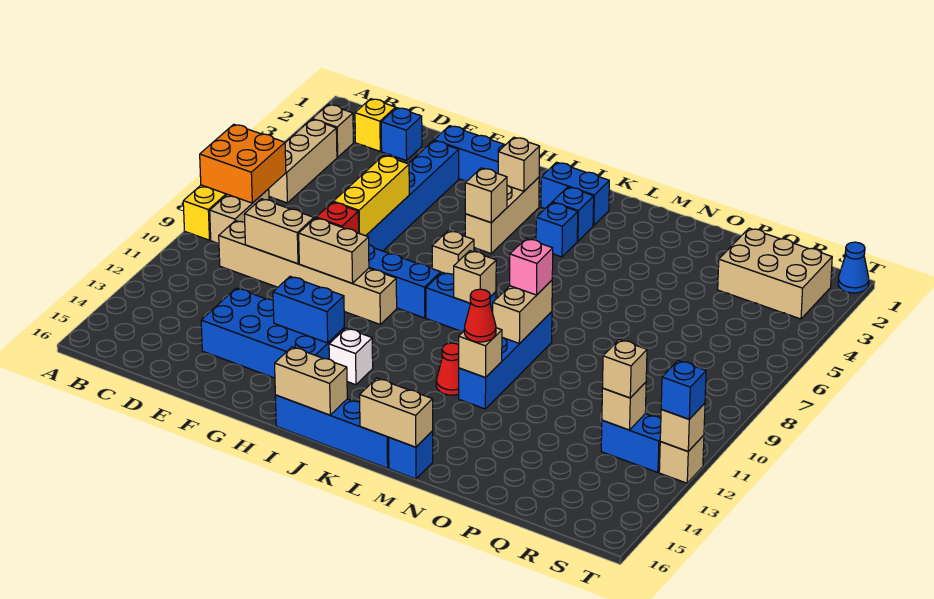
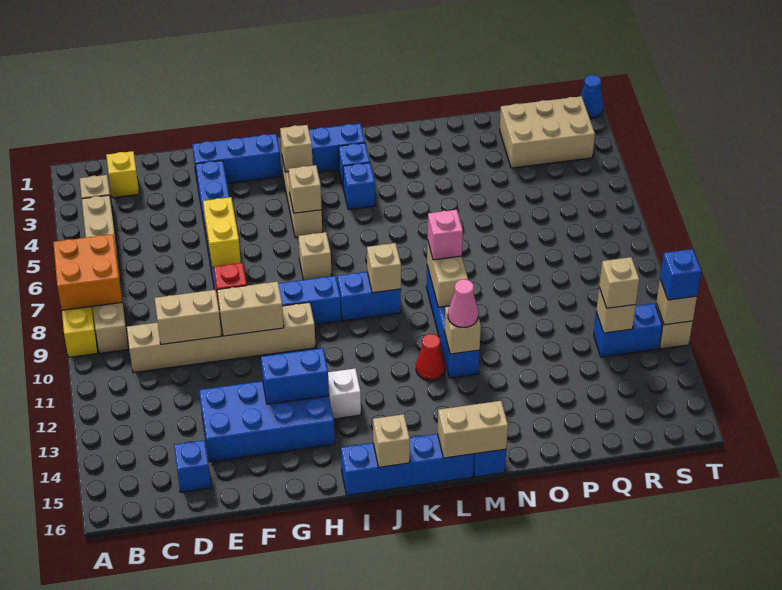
blue brick D2 level 1 -> blue brick D15 level 1
yellow brick F6:F8 level 2 -> yellow brick F6:F7 level 2
tan brick I16:J16 level 2 -> tan brick J16 level 2
red cone M12 level 3 -> pink cone M12 level 3

